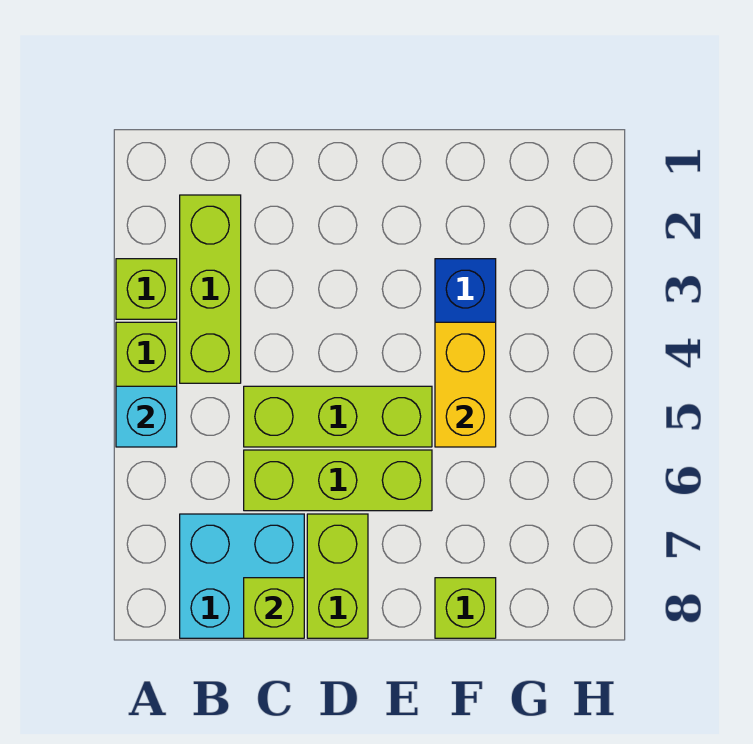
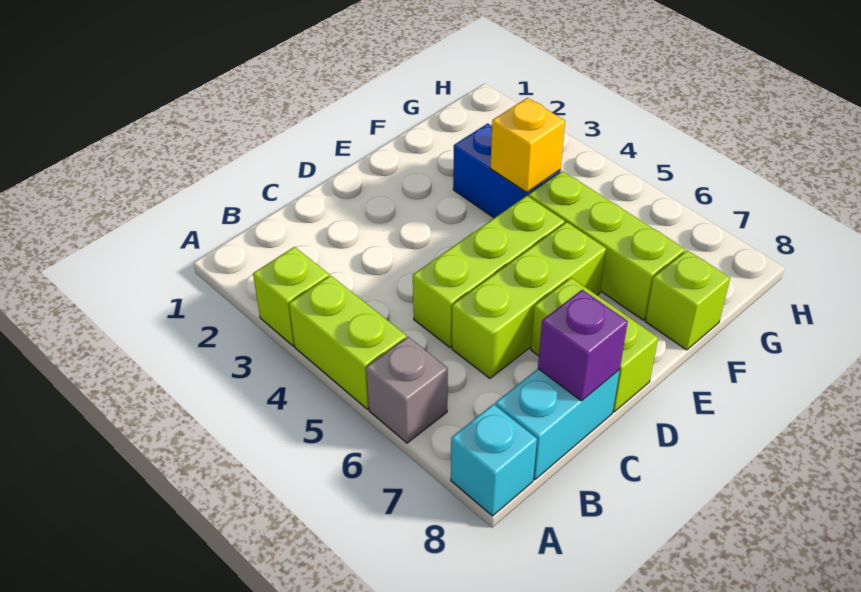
cyan brick A5 level 2 -> cyan brick A8 level 1
none -> grey brick A6 level 1
lime brick B2:B4 level 1 -> lime brick F5:F7 level 1
cyan brick B7:C8 level 1 -> cyan brick B8:C8 level 1
lime brick C8 level 2 -> purple brick C8 level 2
yellow brick F4:F5 level 2 -> yellow brick F4 level 2

